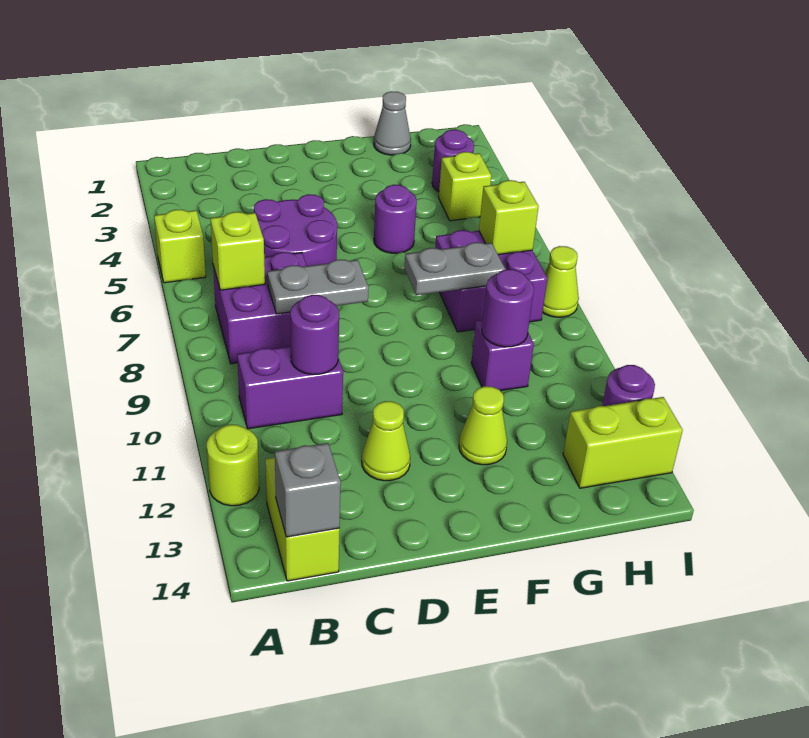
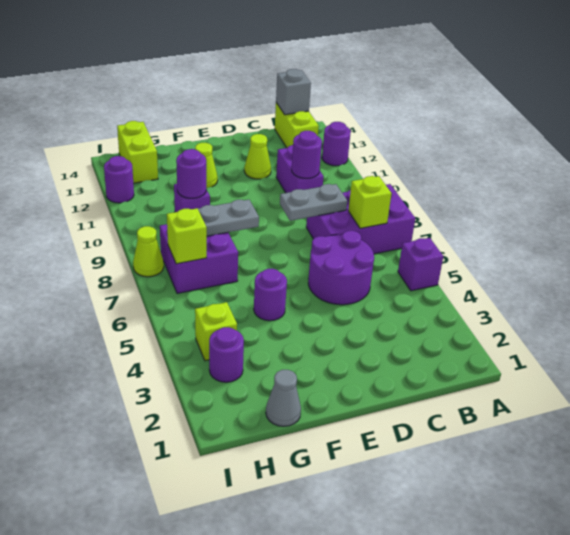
lime brick A5 level 1 -> purple brick A5 level 1
lime round brick A12 level 1 -> purple round brick A12 level 1
purple brick B7:C8 level 1 -> purple brick A7:C8 level 1
purple brick B10:C10 level 1 -> purple brick C10:C11 level 1
lime brick H13:I13 level 1 -> lime brick H13:H14 level 1

